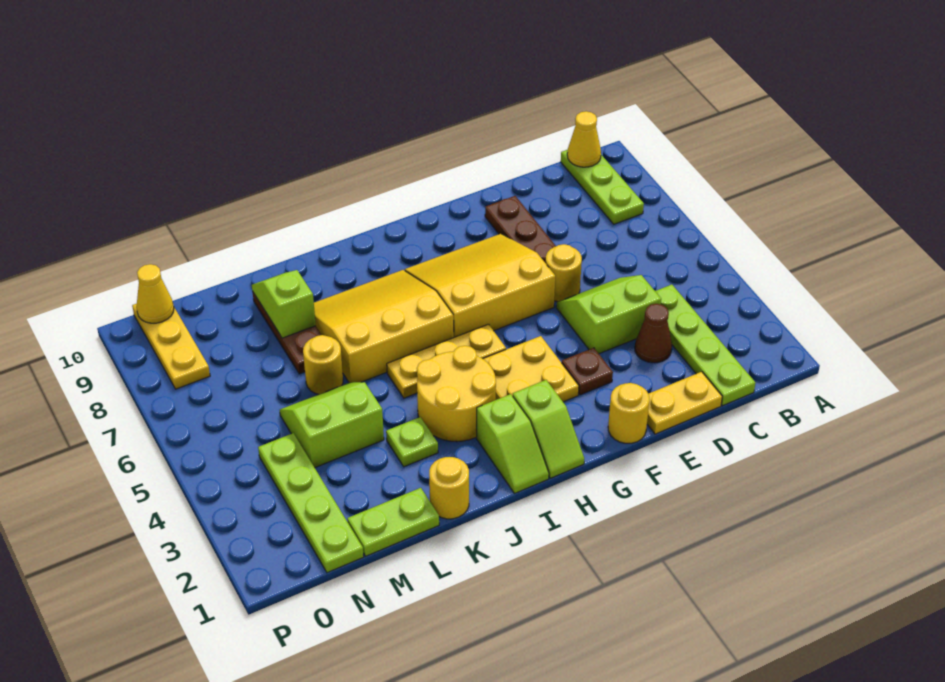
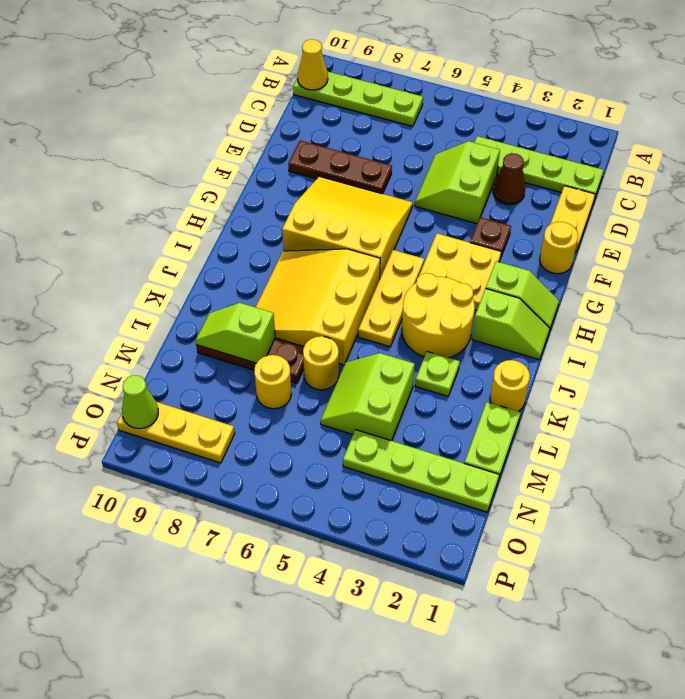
lime plate B8:B10 level 1 -> lime plate B7:B10 level 1
yellow round brick E6 level 1 -> yellow round brick M7 level 1
yellow slope F6:H8 level 1 top 6 -> yellow slope F6:H8 level 1 top H
yellow cone O10 level 2 -> lime cone O10 level 2

